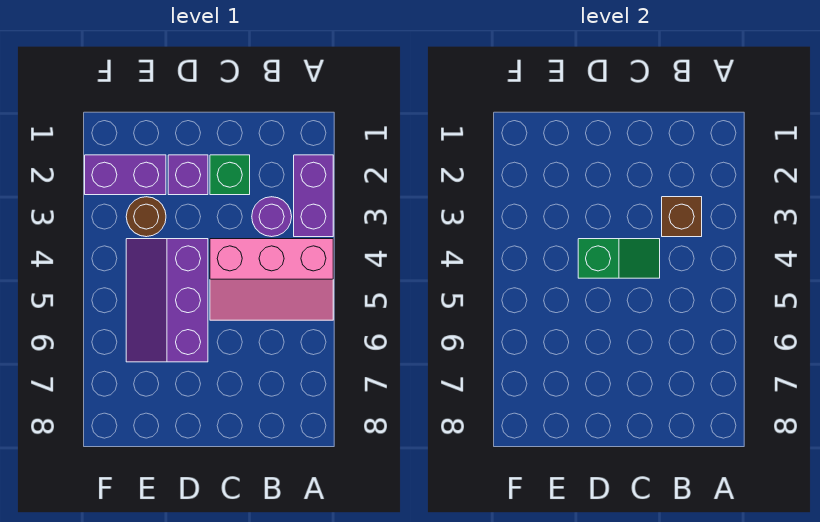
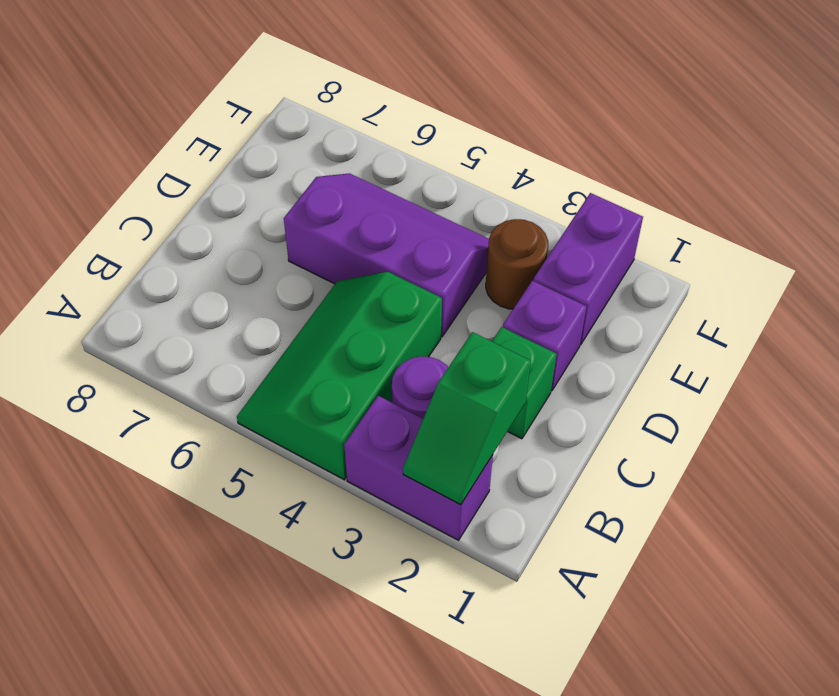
pink slope A4:C5 level 1 top 4 -> green slope A4:C5 level 1 top 4
brown brick B3 level 2 -> none
green slope C4:D4 level 2 top D -> green slope A2:B2 level 2 top B

